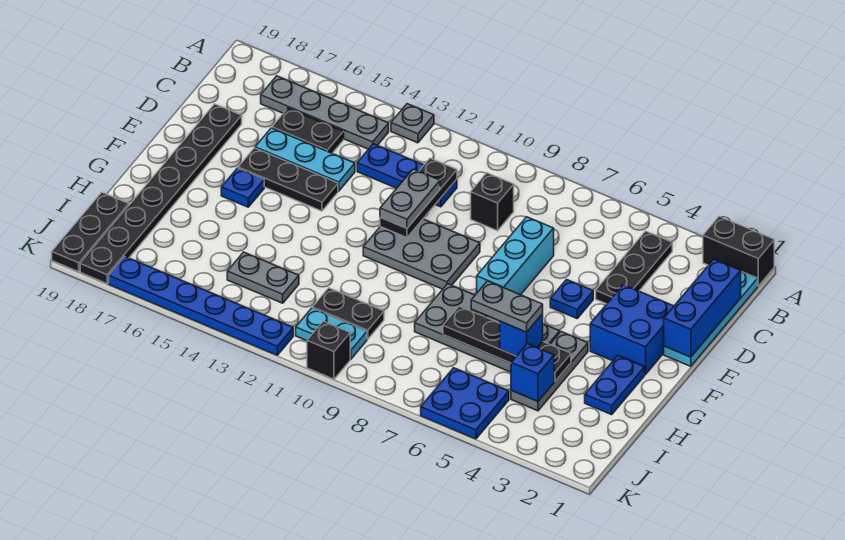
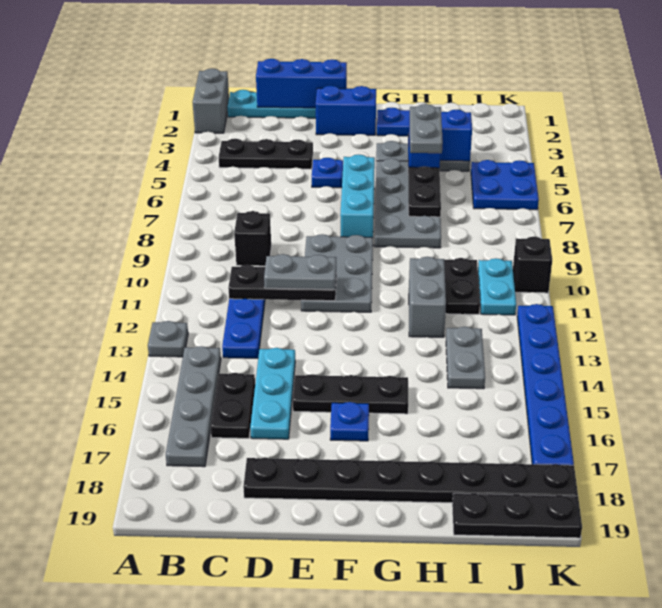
black brick A1:A2 level 1 -> grey brick A1:A2 level 1
cyan brick D7:F7 level 1 -> cyan brick F6:F8 level 1
blue brick E2:F3 level 1 -> blue brick E2:F2 level 1
black plate E14:E16 level 1 -> black plate E15:G15 level 1
none -> grey brick H11:H12 level 1

